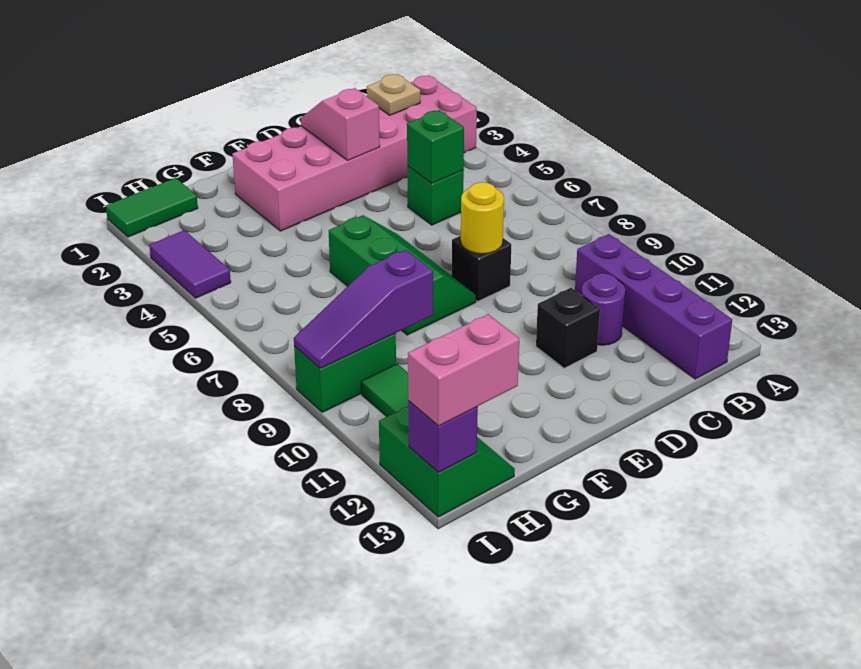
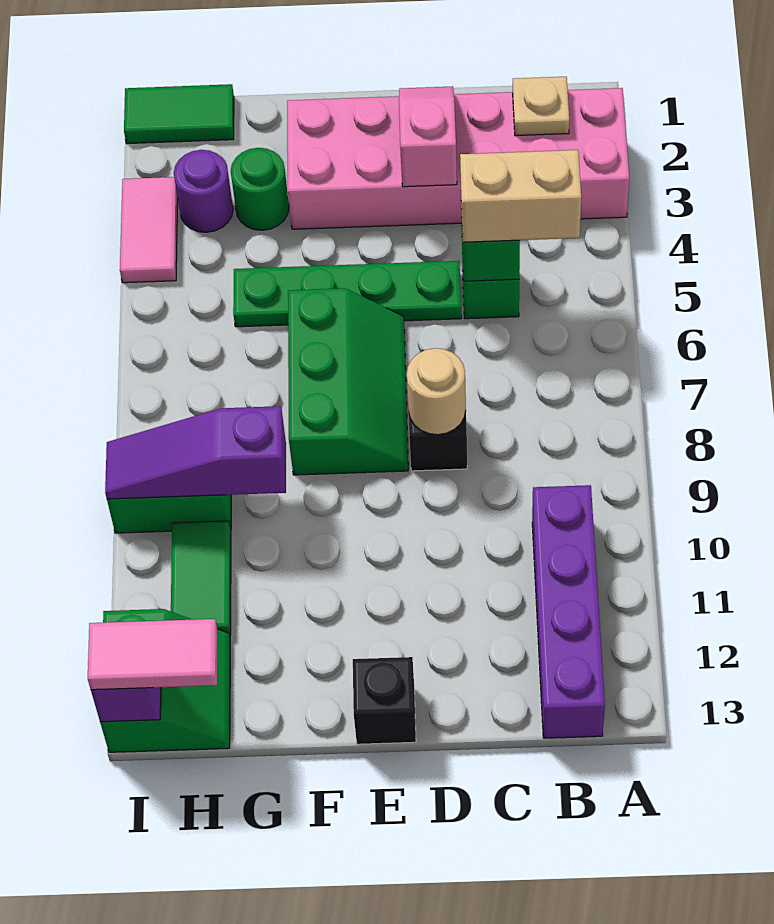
none -> tan brick B5:C5 level 3
purple round brick C11 level 1 -> purple round brick H3 level 1
none -> green plate D5:G5 level 1
yellow round brick D8 level 2 -> tan round brick D8 level 2
black brick D11 level 1 -> black brick E13 level 1
none -> green round brick G3 level 1
pink brick H13:I13 level 3 -> pink tile H13:I13 level 3
purple tile I3:I4 level 1 -> pink tile I3:I4 level 1

